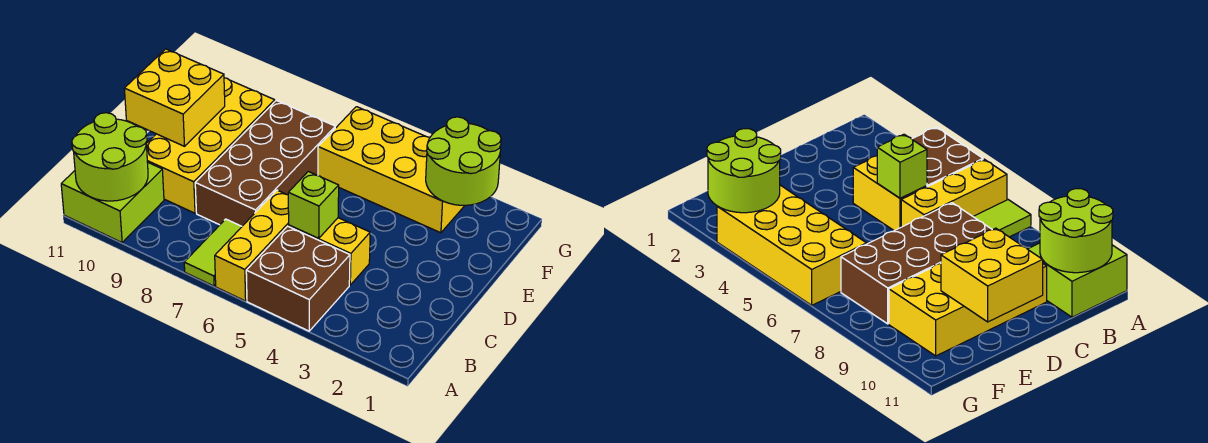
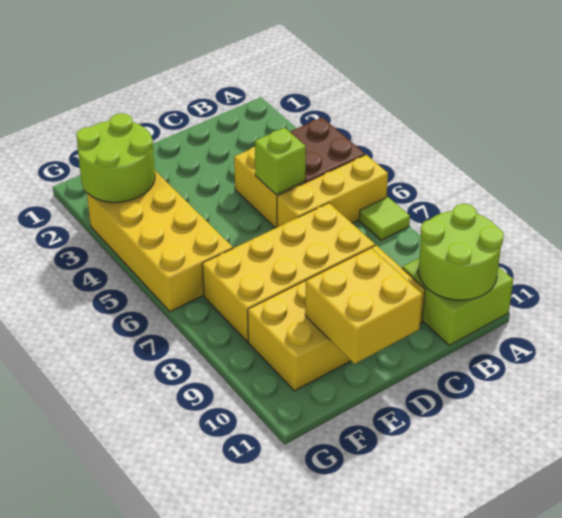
lime tile A7:B7 level 1 -> lime tile A7 level 1
brown brick C7:F8 level 1 -> yellow brick C7:F8 level 1

